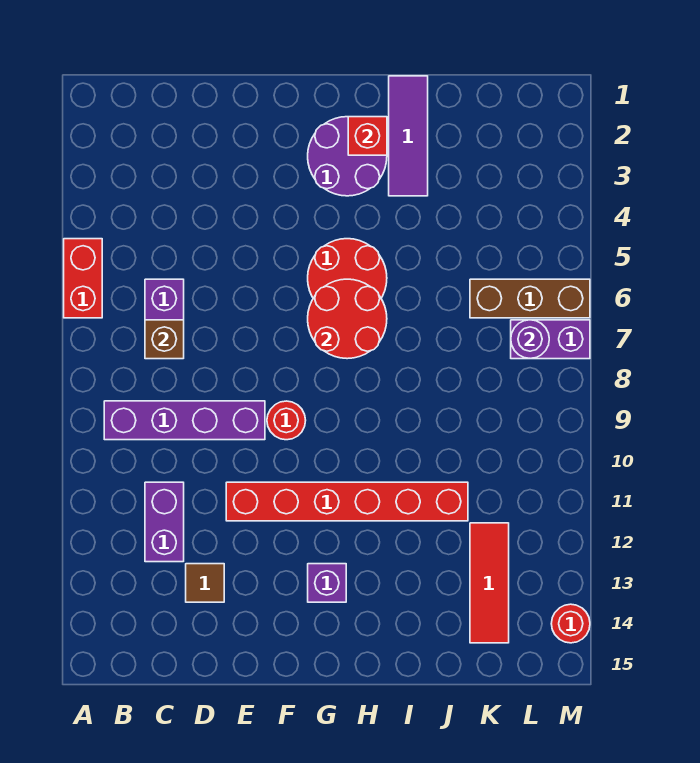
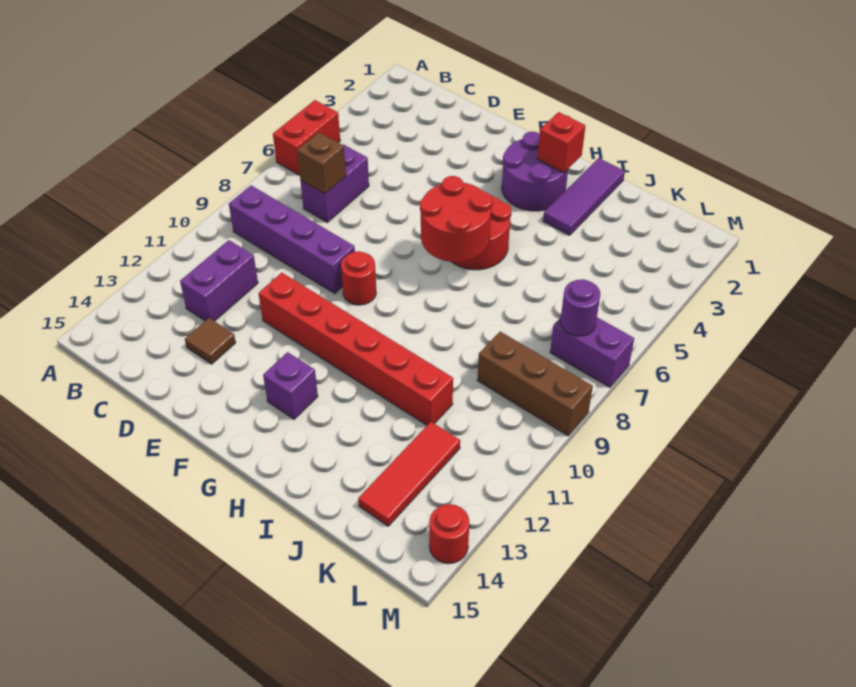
brown brick K6:M6 level 1 -> brown brick K9:M9 level 1

